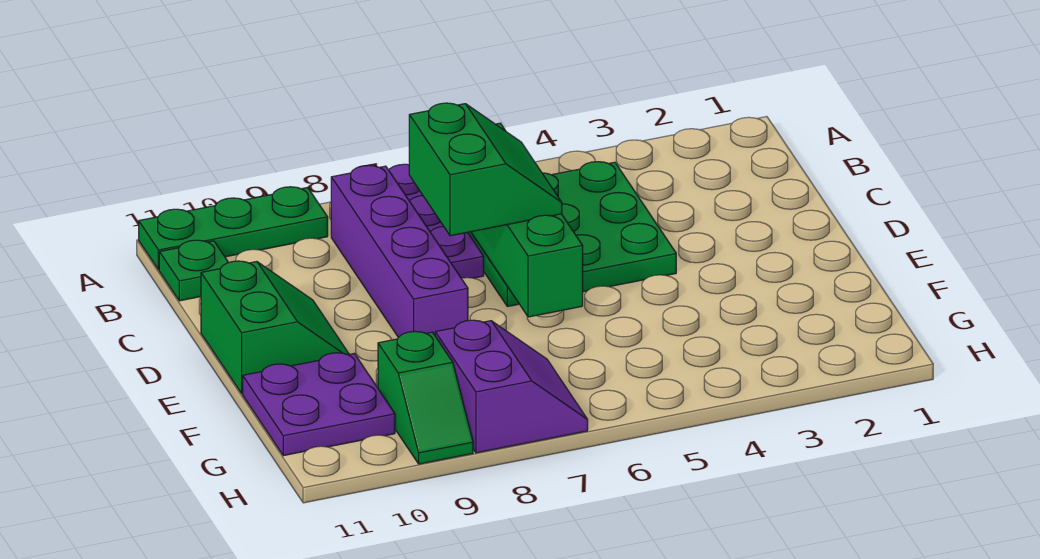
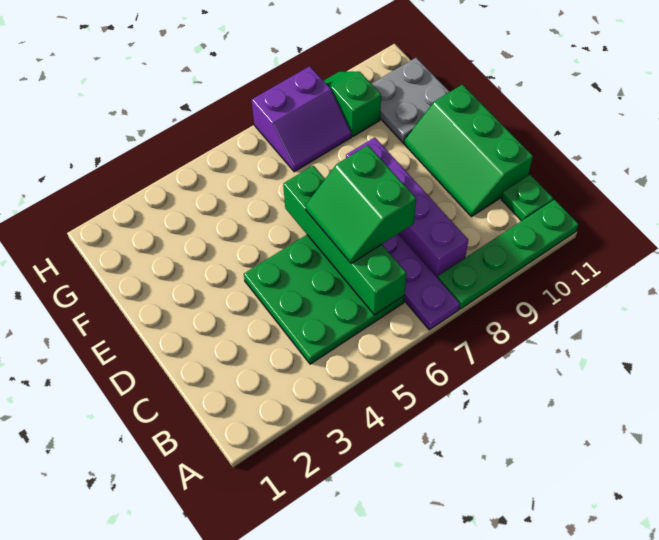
green plate A9:A11 level 1 -> green plate A8:A11 level 1
green slope D10:E11 level 1 top 11 -> green slope C10:E11 level 1 top 11
purple plate F10:G11 level 1 -> grey plate F10:G11 level 1
purple slope G7:H8 level 1 top 8 -> purple slope G7:H8 level 1 top H

